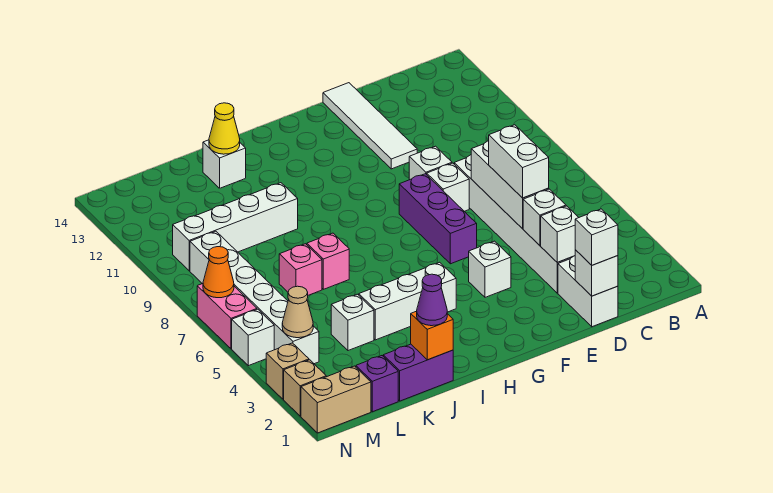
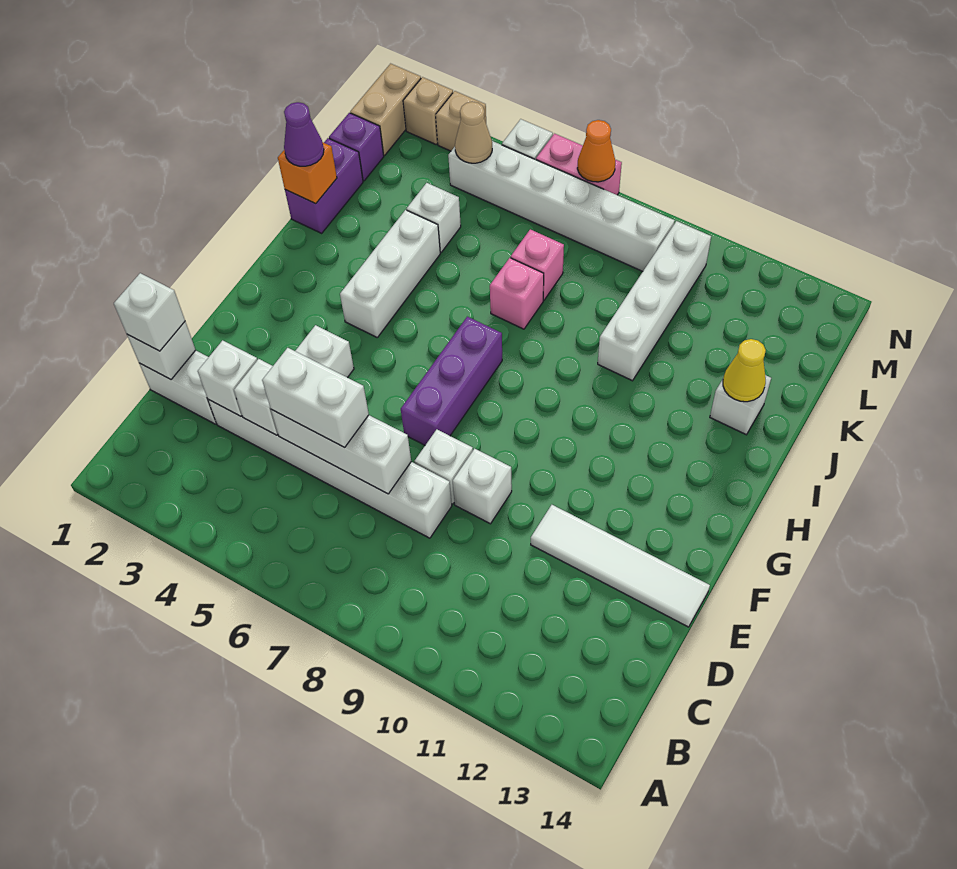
purple brick F6:F8 level 1 -> purple brick F7:H7 level 1

